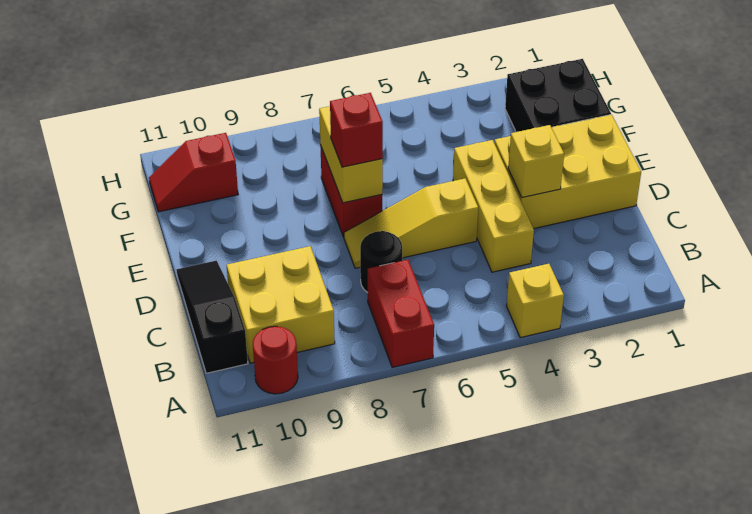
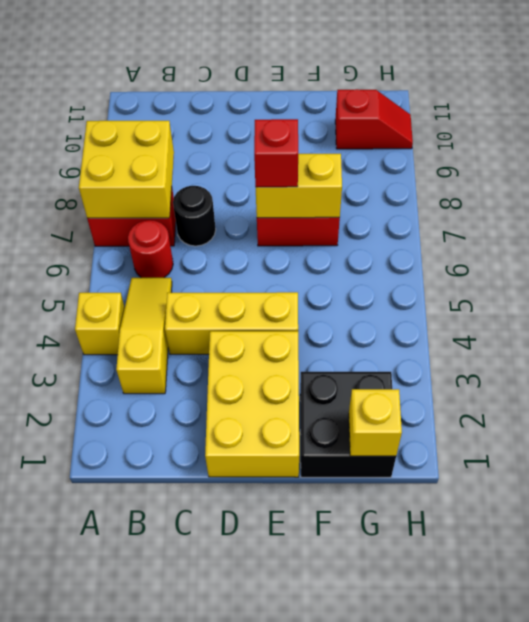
red round brick A10 level 1 -> red round brick B6 level 1
yellow brick B9:C10 level 1 -> yellow brick A7:B8 level 2
black slope B11:D11 level 1 top B -> none
yellow brick D3 level 2 -> yellow brick G1 level 2
yellow slope D5:D7 level 1 top 5 -> yellow slope B3:B5 level 1 top 3
red slope G10:G11 level 1 top 10 -> red slope G10:H10 level 1 top G

